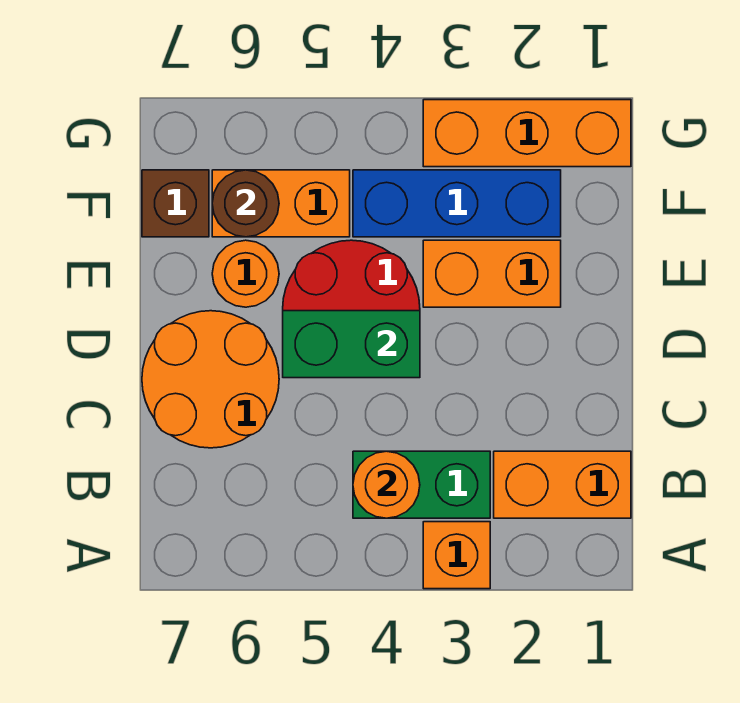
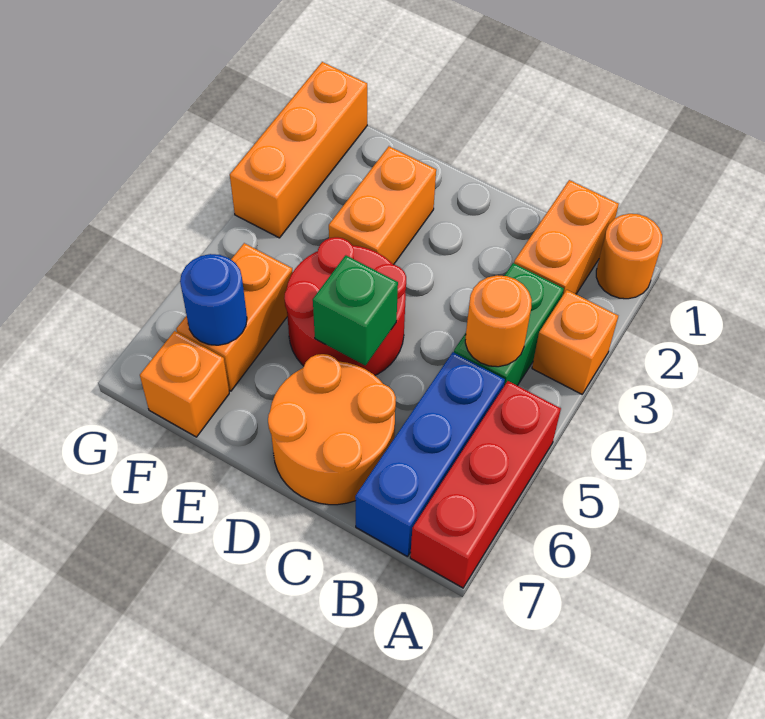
none -> red brick A5:A7 level 1
green brick D4:D5 level 2 -> green brick D5 level 2
orange round brick E6 level 1 -> orange round brick A1 level 1
blue brick F2:F4 level 1 -> blue brick B5:B7 level 1
brown round brick F6 level 2 -> blue round brick F6 level 2
brown brick F7 level 1 -> orange brick F7 level 1

